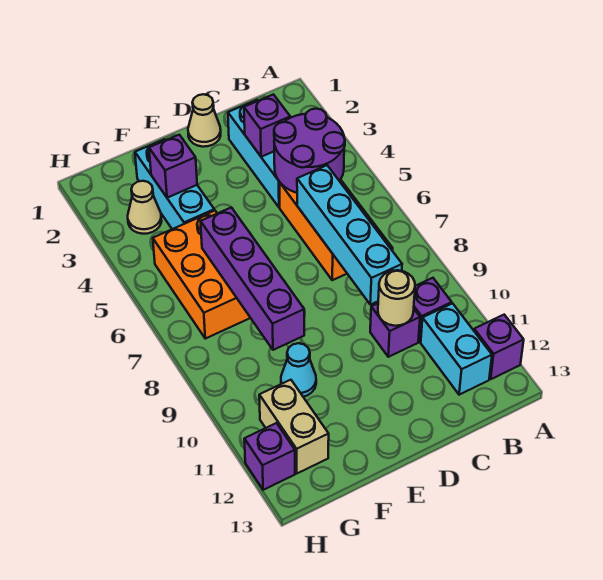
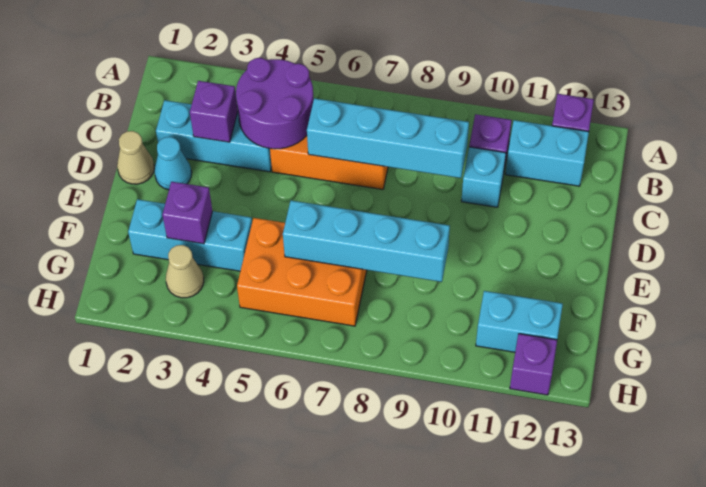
purple brick C10 level 1 -> cyan brick C10 level 1
tan round brick C10 level 2 -> none
purple brick F6:F9 level 2 -> cyan brick F6:F9 level 2
cyan cone F10 level 1 -> cyan cone D2 level 1
tan brick G11:G12 level 1 -> cyan brick G11:G12 level 1

